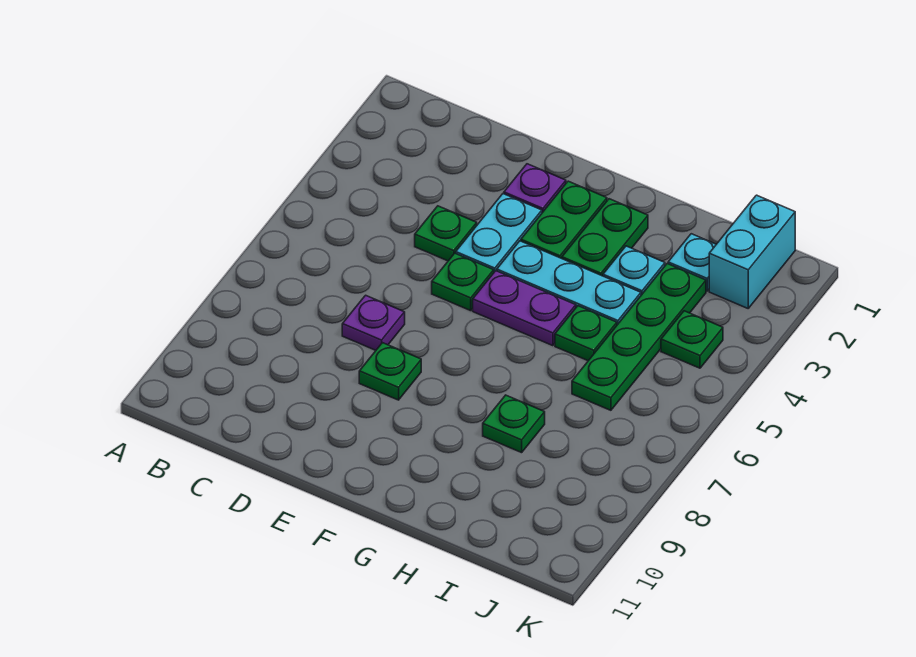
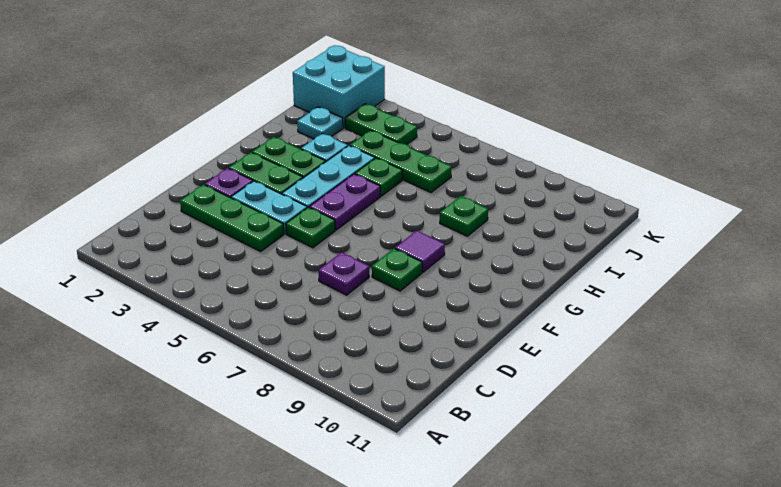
green plate D4 level 1 -> green plate D2:D4 level 1
none -> purple tile F8 level 1
green plate I3:I6 level 1 -> green plate I4:I6 level 1
cyan brick J1:J2 level 1 -> cyan brick J1:K2 level 1
green plate J4 level 1 -> green plate J3:J4 level 1

